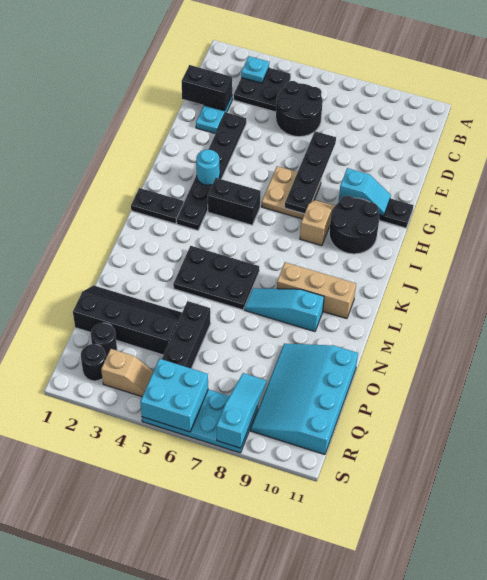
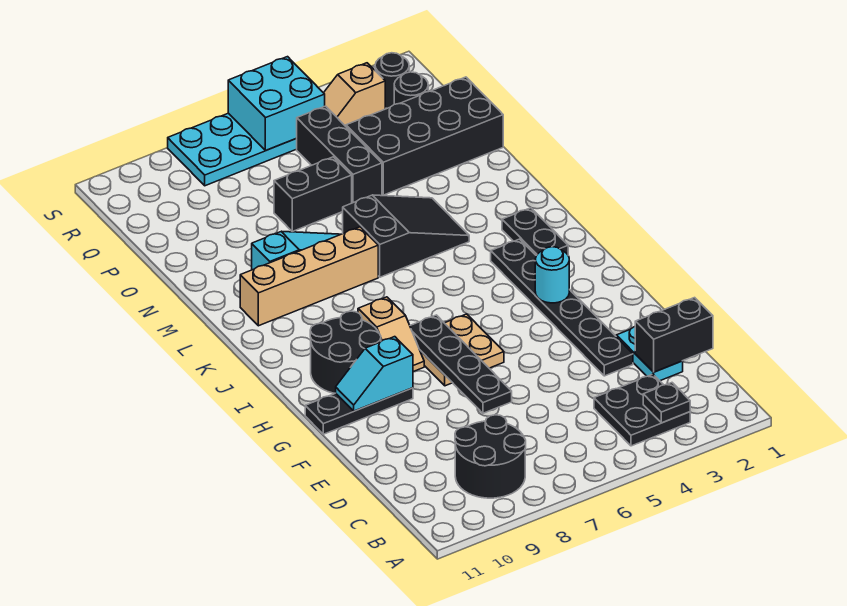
cyan plate B3 level 2 -> black plate B3 level 2
black round brick C5:D6 level 1 -> black round brick B8:C9 level 1
black brick I4:I5 level 1 -> black brick O6:O7 level 1
black plate J1:J2 level 1 -> black plate J2:K2 level 1
black plate L4:M6 level 1 -> black slope L4:M6 level 1 top 6
tan brick L8:L10 level 1 -> tan brick L7:L10 level 1
black slope O1:P4 level 1 top P -> black brick O1:P4 level 1
cyan slope O9:R11 level 1 top 11 -> none
cyan slope Q8:S8 level 2 top S -> none

